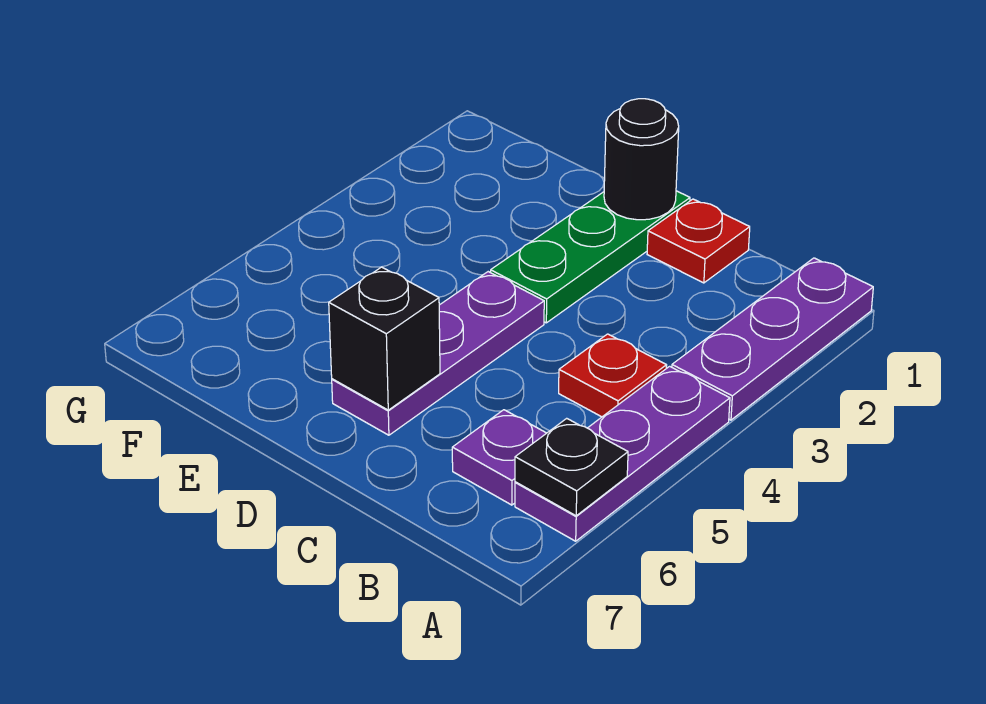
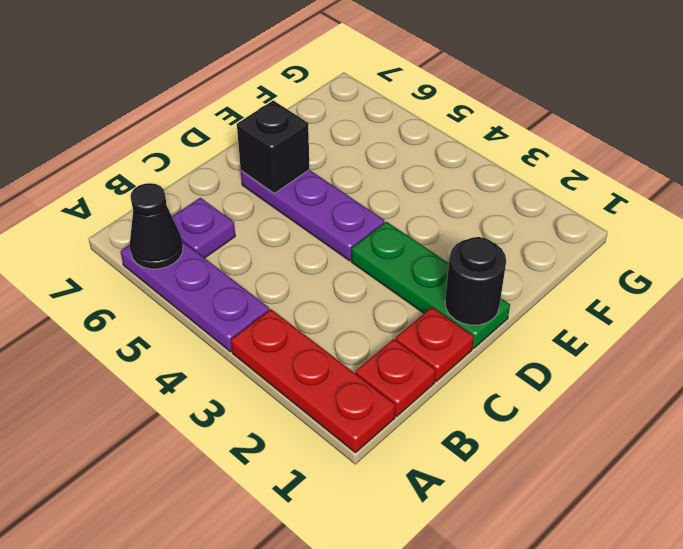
purple plate A1:A3 level 1 -> red plate A1:A3 level 1
black plate A6 level 2 -> black cone A6 level 2
red plate B4 level 1 -> red plate B1 level 1

